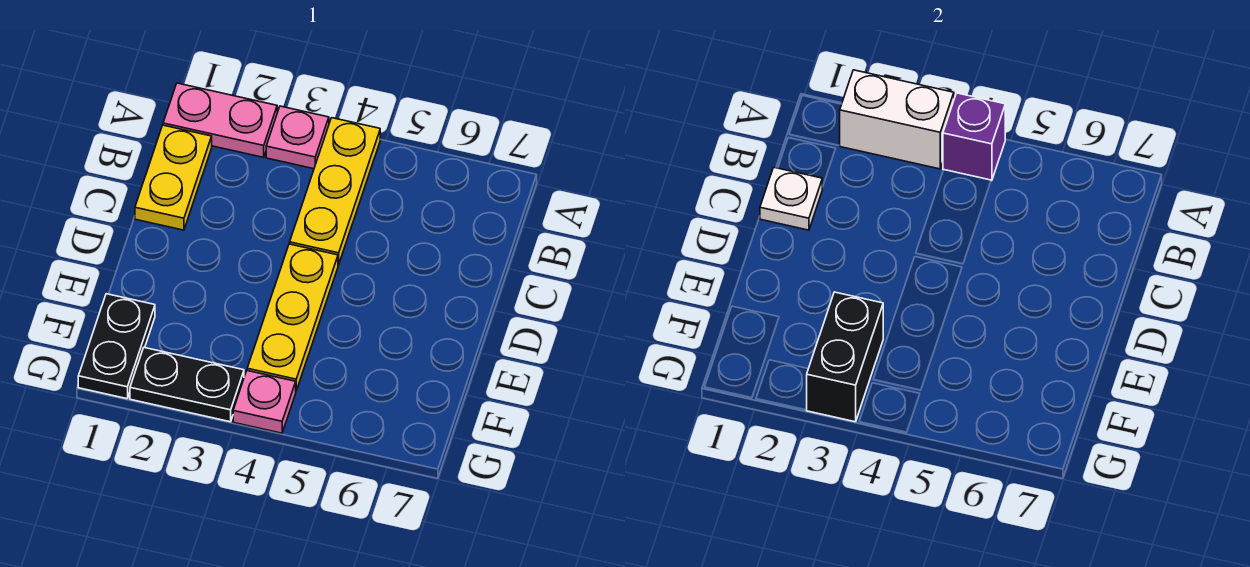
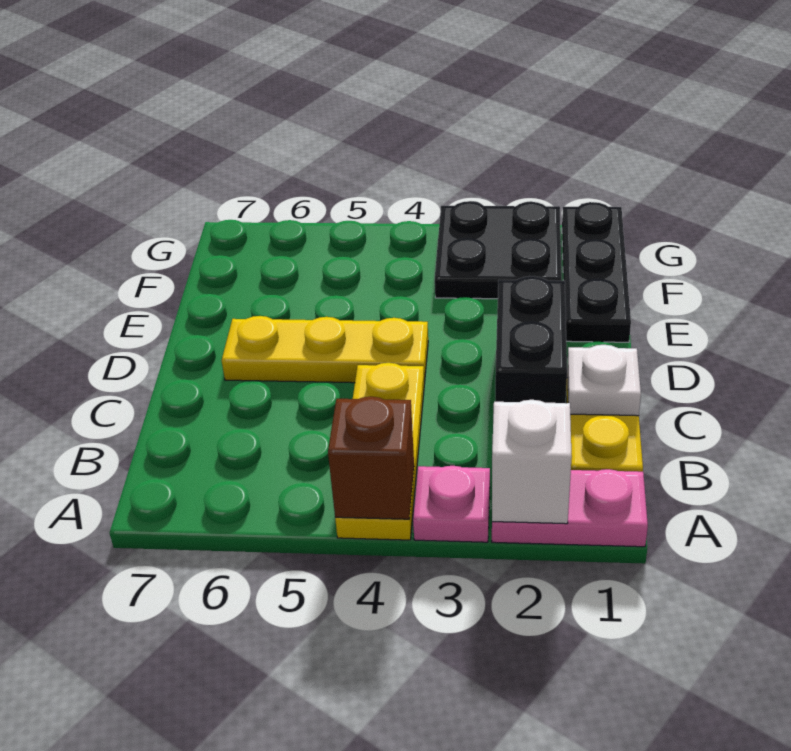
white brick A2:A3 level 2 -> white brick A2 level 2
purple brick A4 level 2 -> brown brick A4 level 2
yellow plate D4:F4 level 1 -> yellow plate D4:D6 level 1
black plate F1:G1 level 1 -> black plate E1:G1 level 1
black brick F3:G3 level 2 -> black brick C2:D2 level 1
black plate G2:G3 level 1 -> black plate F2:G3 level 1
pink plate G4 level 1 -> none

